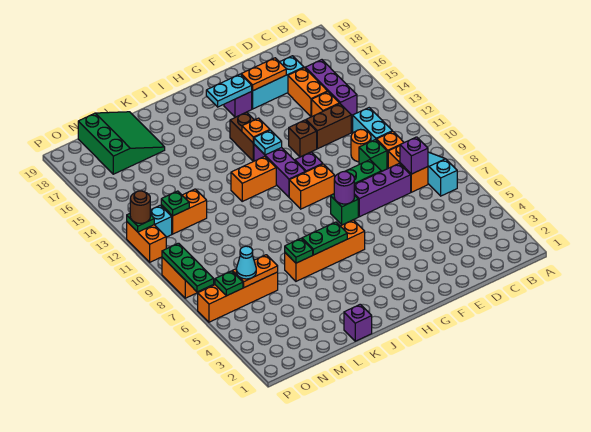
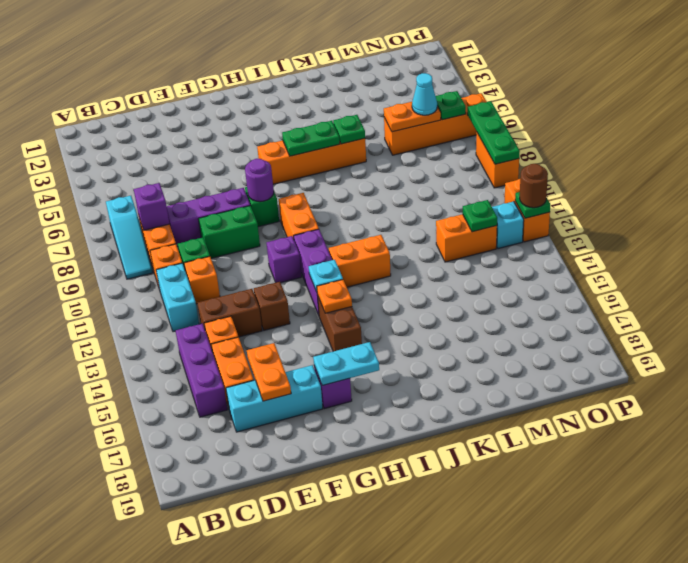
orange round brick D11 level 1 -> orange brick D11 level 1
orange plate E17:F17 level 2 -> orange plate E16:E17 level 2
orange brick G10:H10 level 1 -> orange brick H9:H10 level 1
purple brick K1 level 1 -> none
green slope L17:N19 level 1 top N -> none

